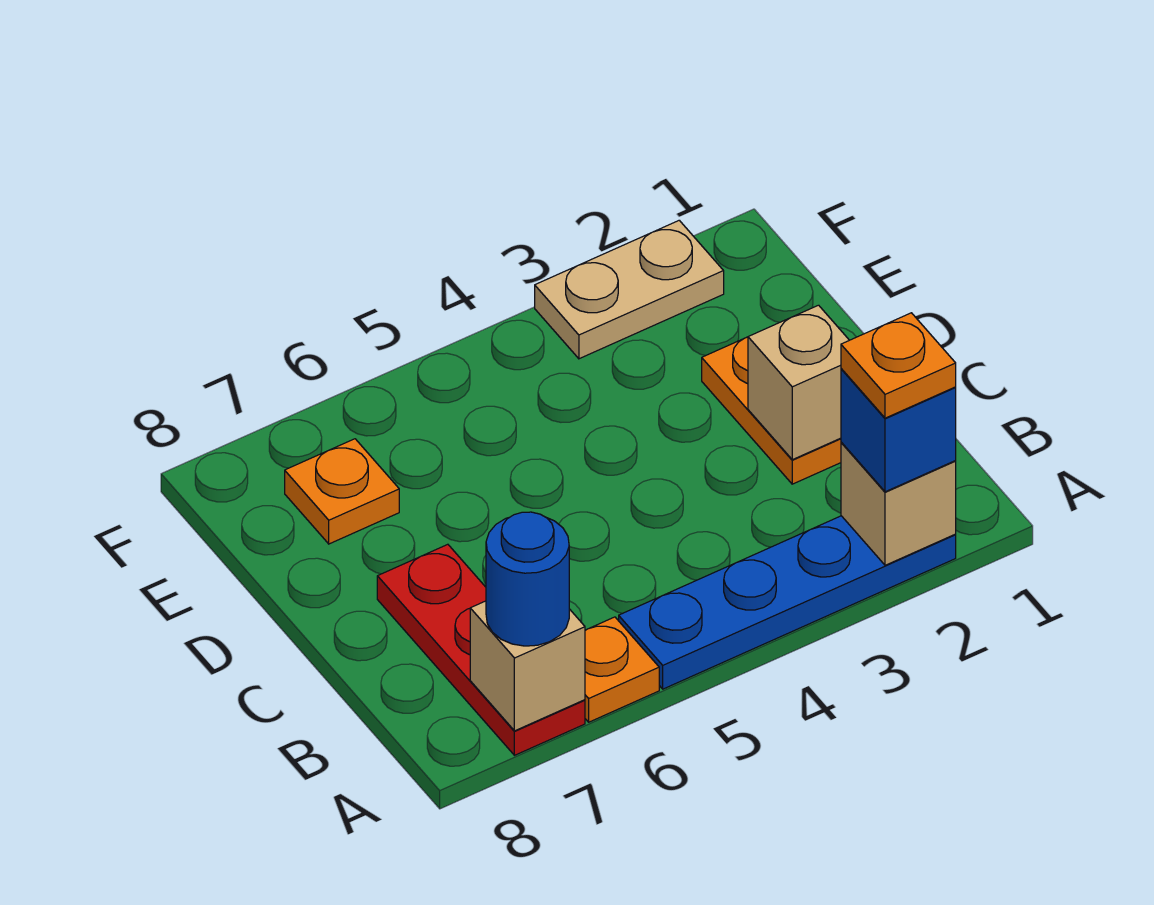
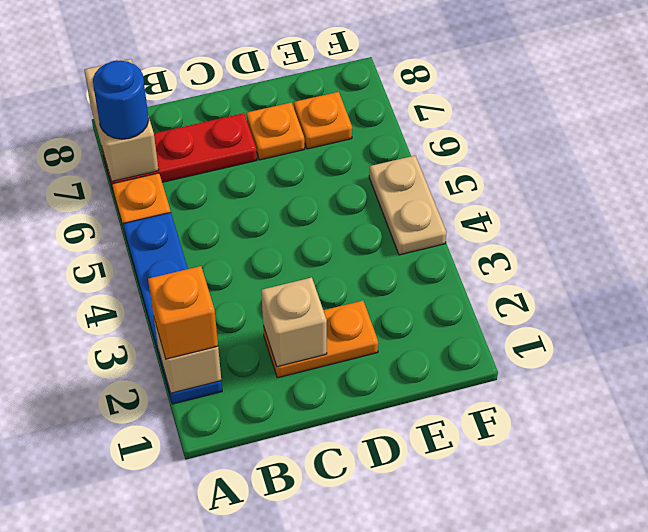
blue brick A2 level 3 -> orange brick A2 level 3
orange plate A2 level 4 -> orange plate D7 level 1
tan brick A7 level 2 -> tan brick A7:A8 level 2
tan plate F2:F3 level 1 -> tan plate F4:F5 level 1

